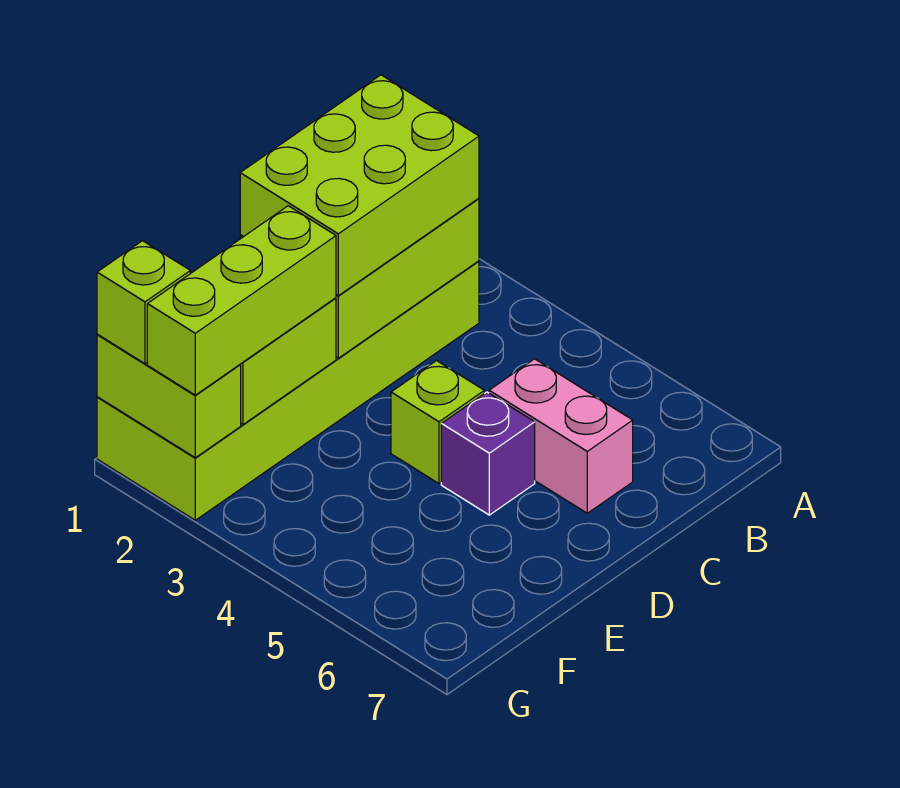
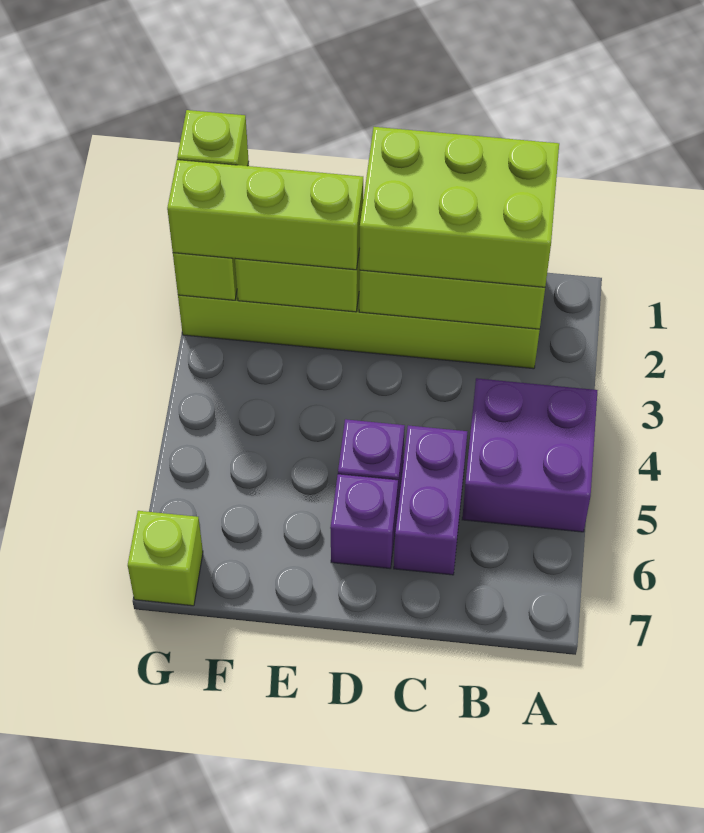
none -> purple brick A4:B5 level 1
pink brick C5:C6 level 1 -> purple brick C5:C6 level 1
lime brick D4 level 1 -> lime brick G7 level 1
none -> purple brick D6 level 1

